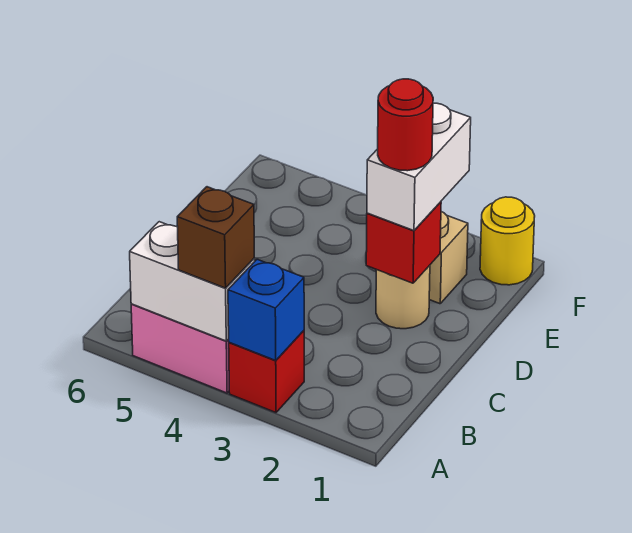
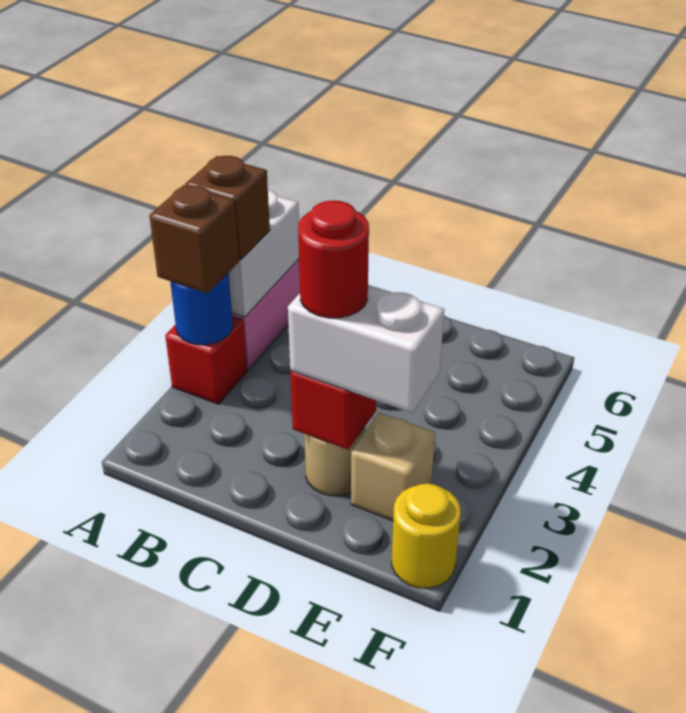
blue brick A3 level 2 -> blue round brick A3 level 2
none -> brown brick A3 level 3

